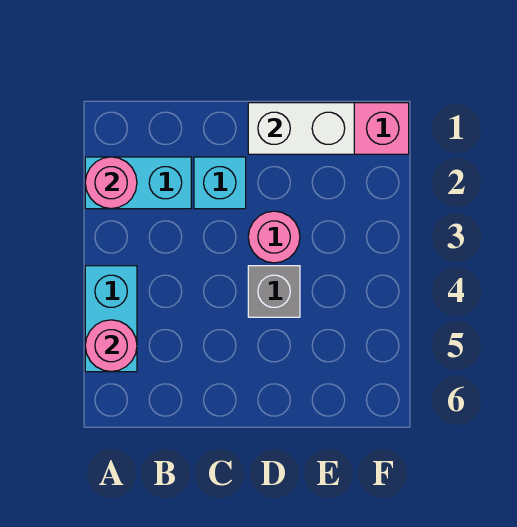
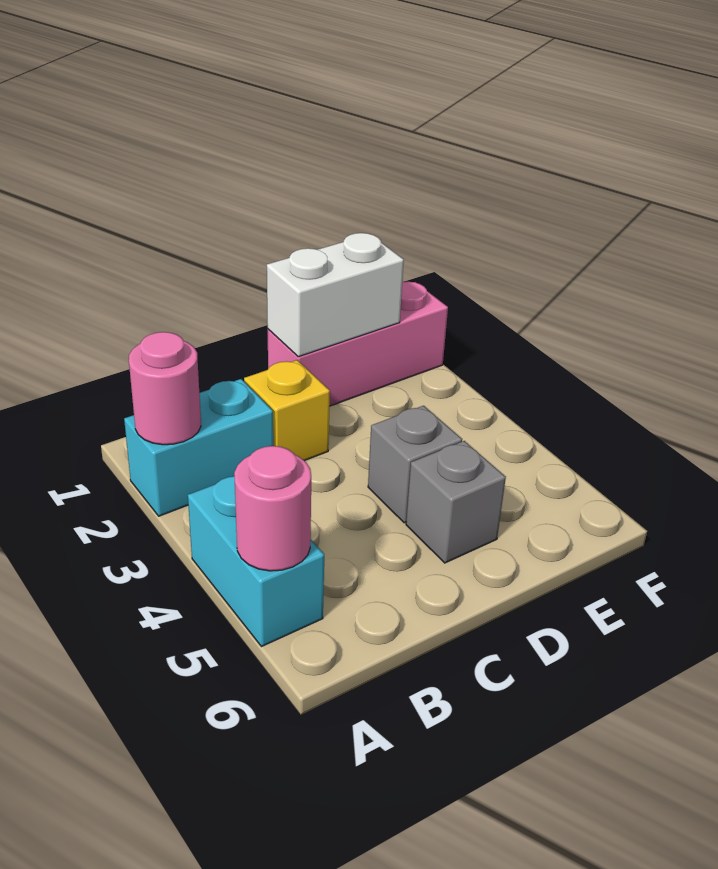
cyan brick C2 level 1 -> yellow brick C2 level 1
pink round brick D3 level 1 -> none
none -> grey brick D5 level 1

